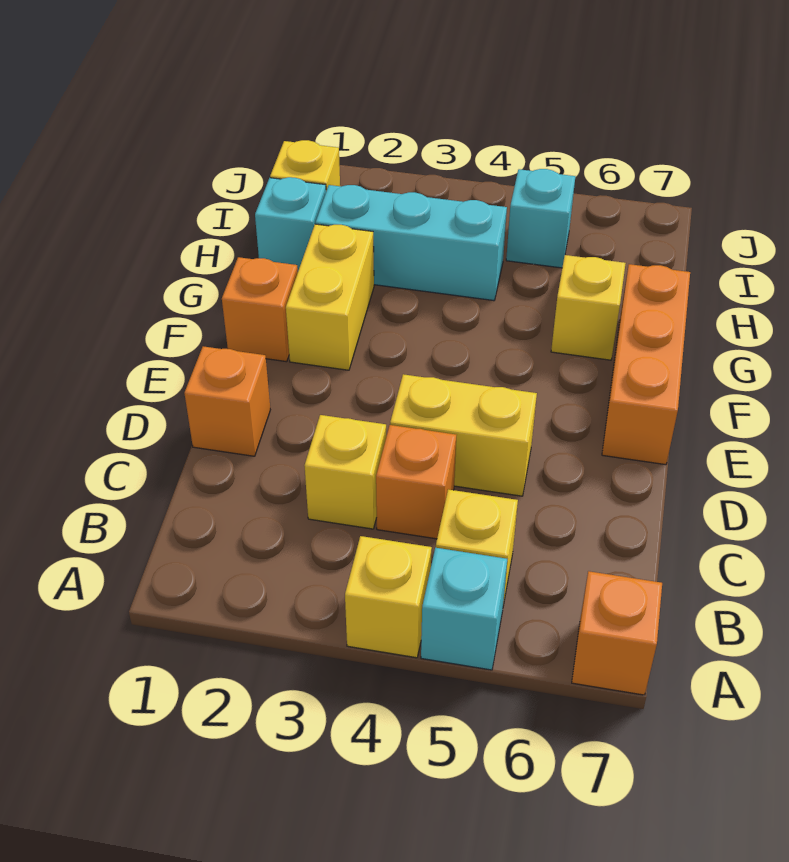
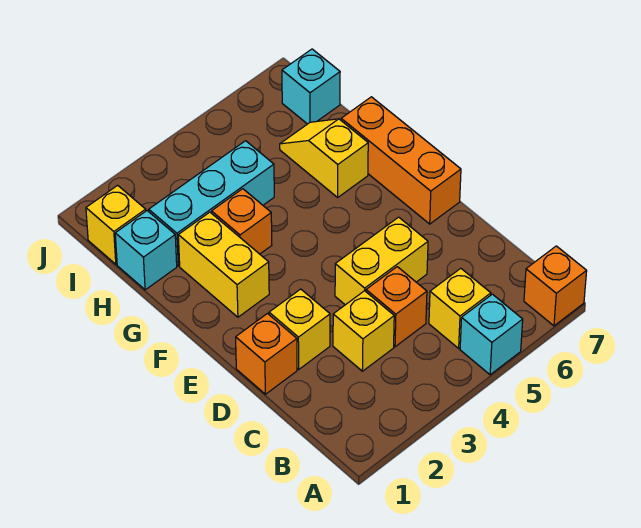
yellow brick A4 level 1 -> yellow brick D2 level 1
orange brick F1 level 1 -> orange brick G3 level 1
cyan brick I5 level 1 -> cyan brick I7 level 1

